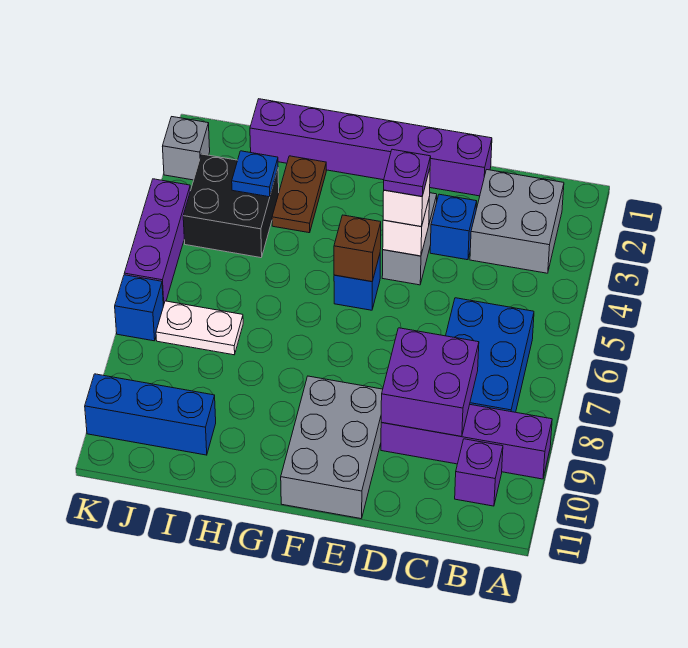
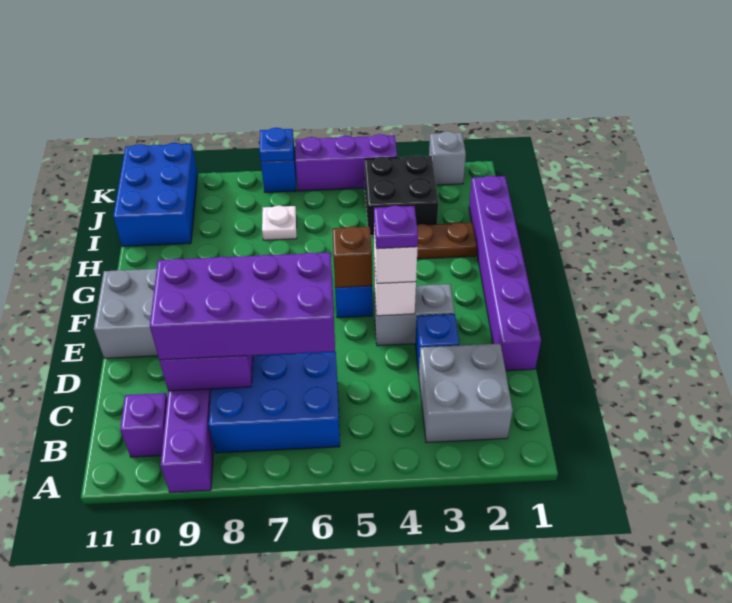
none -> purple brick C6:D9 level 3
blue plate I3 level 2 -> blue plate K7 level 2
white plate I7:J7 level 1 -> white plate I7 level 1
blue brick I10:K10 level 1 -> blue brick I10:K11 level 1

